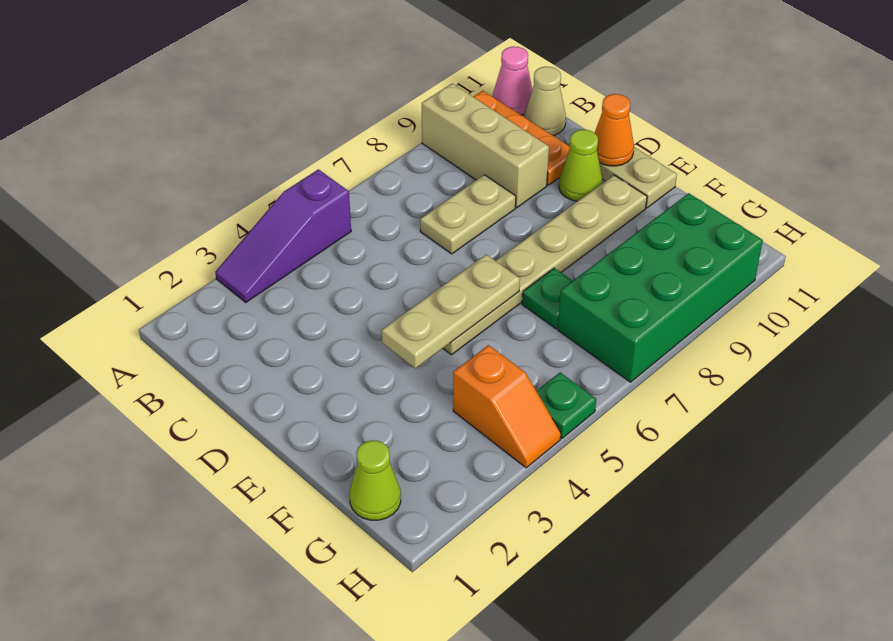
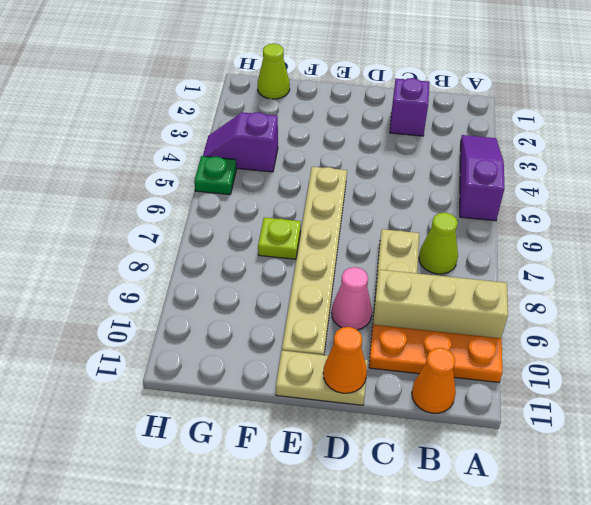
pink cone A11 level 1 -> pink cone D9 level 1
tan cone B11 level 1 -> orange cone B11 level 1
none -> purple brick C2 level 1
lime cone D10 level 1 -> lime cone B7 level 1
tan plate E4:E6 level 2 -> none
green plate F7 level 1 -> lime plate F7 level 1
orange slope G4:H4 level 1 top G -> purple slope G4:H4 level 1 top G
green brick G7:H10 level 1 -> none

